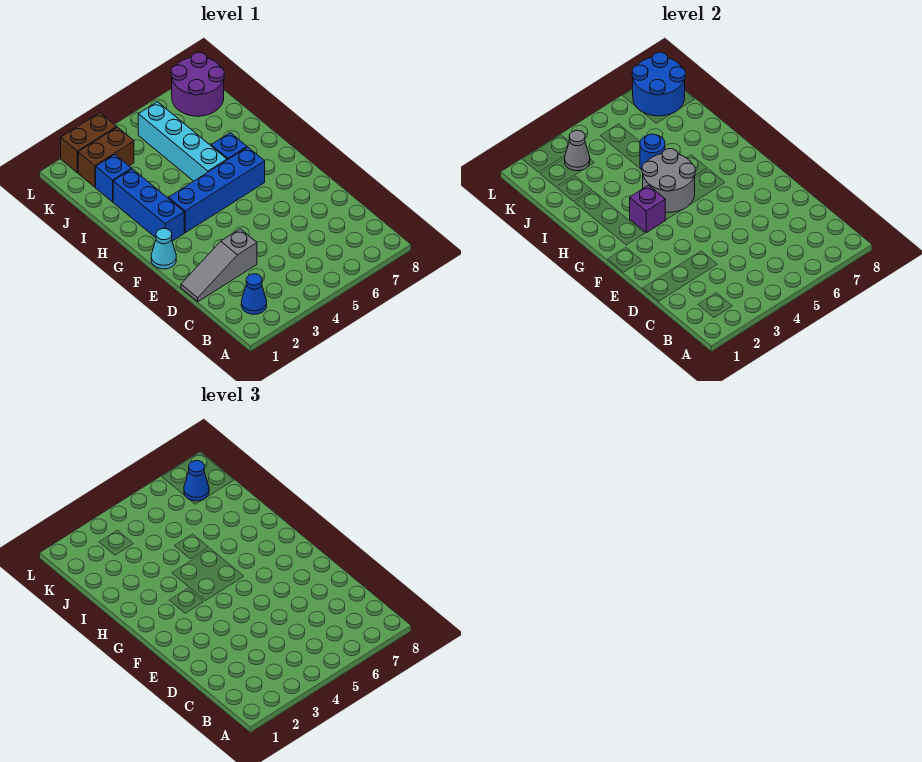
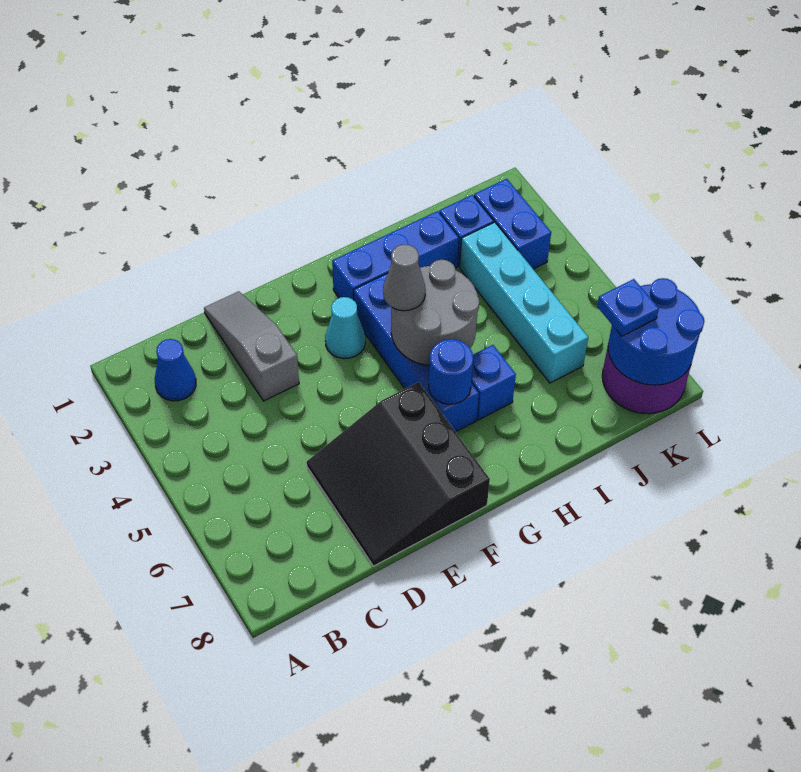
none -> black slope D6:F8 level 1 top F
cyan cone F1 level 1 -> cyan cone F3 level 1
purple brick G3 level 2 -> none
cyan brick H5:K5 level 1 -> cyan brick J3:J6 level 1
blue round brick I5 level 2 -> blue round brick G6 level 2
brown brick K2:K3 level 1 -> blue brick K2:K3 level 1
grey cone K3 level 2 -> grey cone G4 level 3
blue cone K7 level 3 -> blue plate K7 level 3
brown brick L2:L3 level 1 -> none

